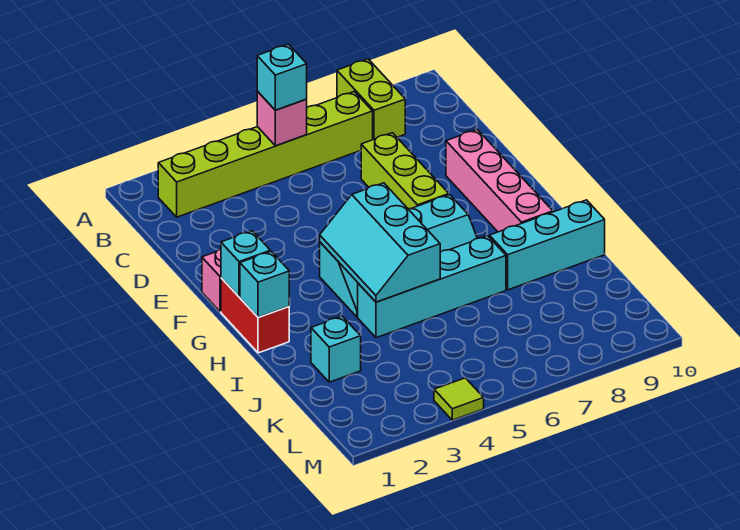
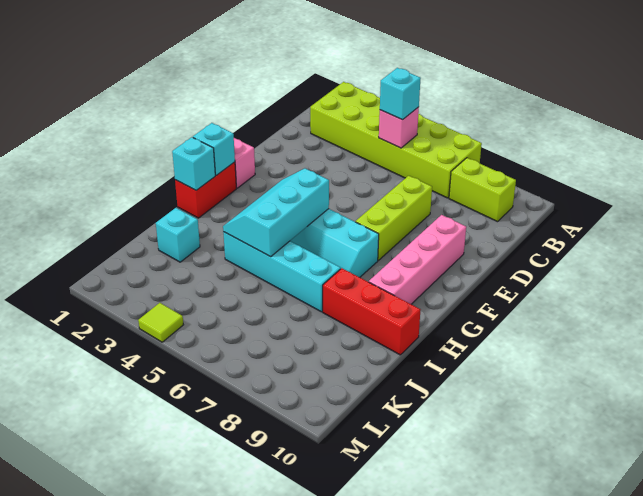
lime brick A8:B8 level 1 -> lime brick B8:B9 level 1
lime brick B2:B7 level 1 -> lime brick A2:B7 level 1
cyan brick I8:I10 level 1 -> red brick I8:I10 level 1

